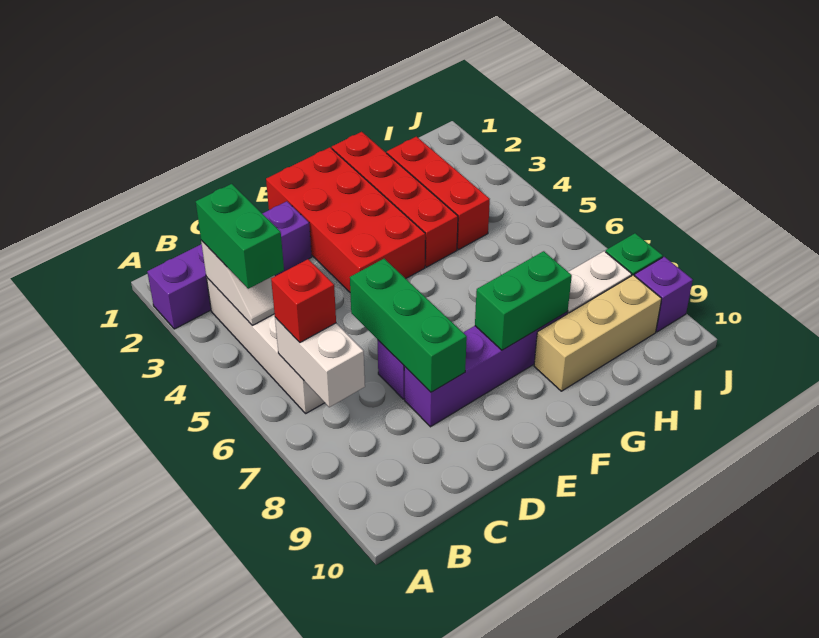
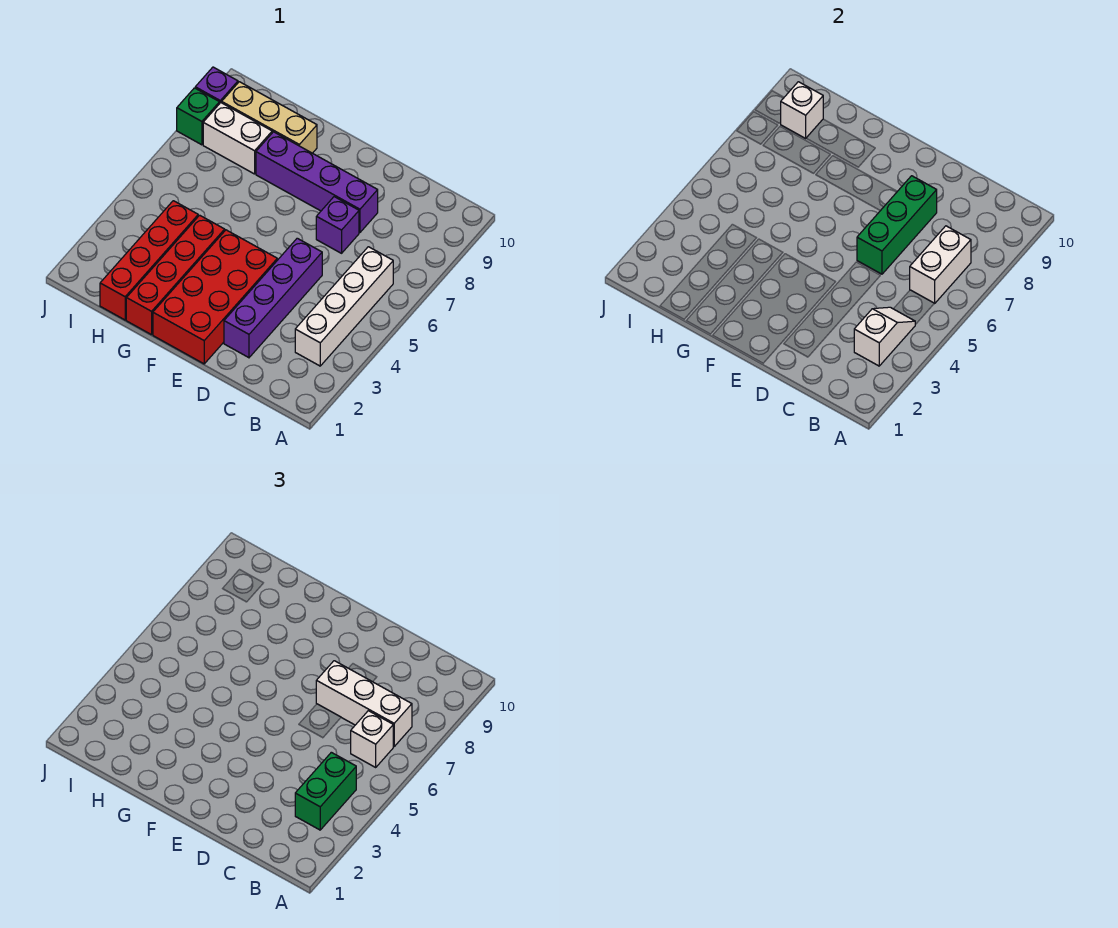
purple brick A2:D2 level 1 -> purple brick D2:D5 level 1
red brick B6 level 3 -> white brick B6 level 3
none -> white brick B7:D7 level 3
green brick F8:G8 level 2 -> none
red brick H2:H4 level 1 -> red brick H1:H4 level 1
none -> white brick I9 level 2

